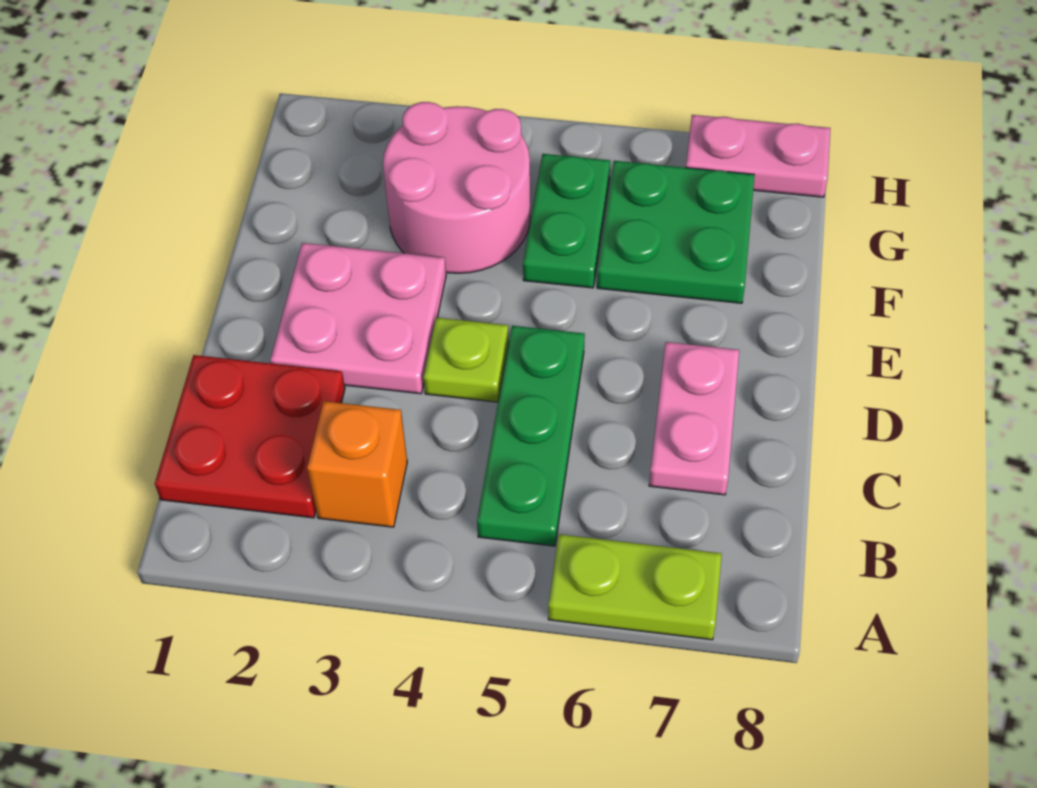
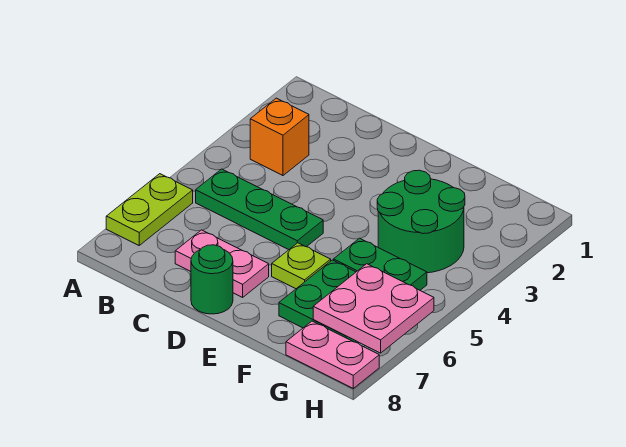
red plate B1:C2 level 1 -> none
pink plate D2:E3 level 1 -> pink plate G6:H7 level 2
lime plate D4 level 1 -> lime plate E6 level 1
none -> green round brick D8 level 1
pink round brick F3:G4 level 1 -> green round brick F3:G4 level 1
pink plate H7:H8 level 1 -> pink plate G8:H8 level 1

